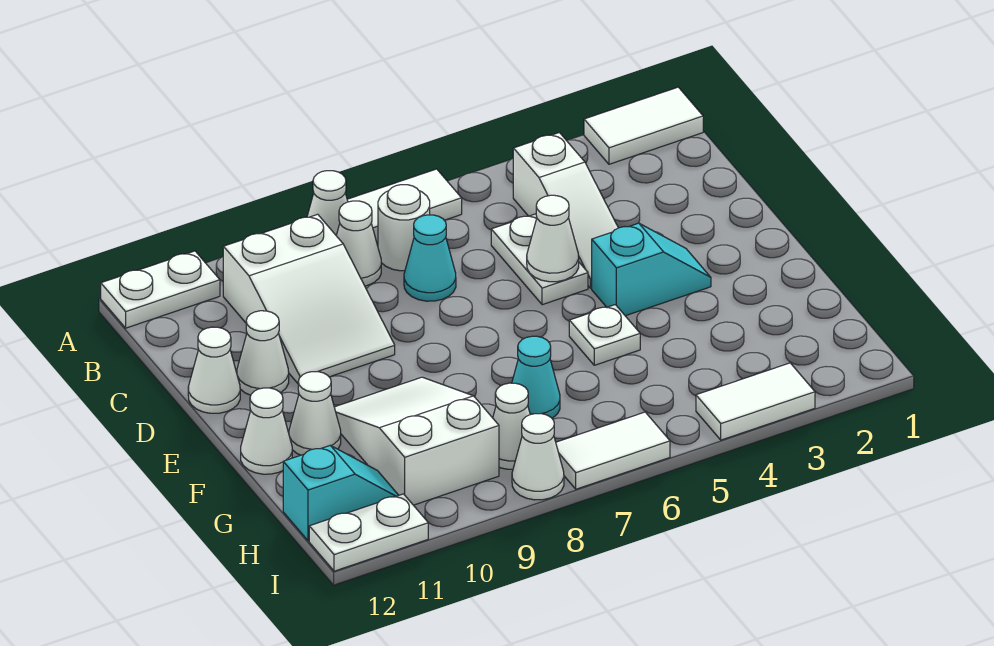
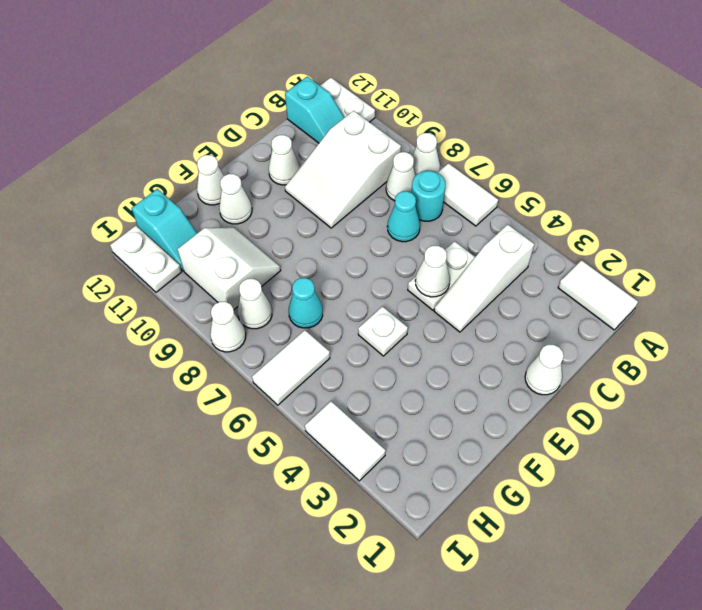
white round brick B7 level 1 -> cyan round brick B7 level 1
white cone D12 level 1 -> white cone D1 level 1
cyan slope E3:E4 level 1 top 4 -> cyan slope B11:B12 level 1 top 12
white slope F9:H10 level 1 top H -> white slope G9:H10 level 1 top H
white tile I6:I7 level 1 -> white tile H6:I6 level 1

